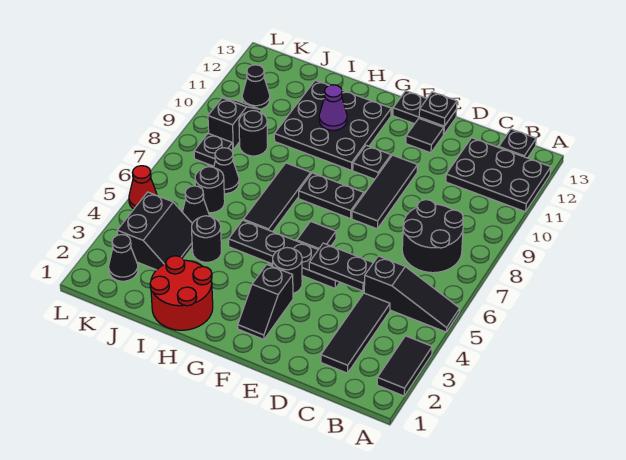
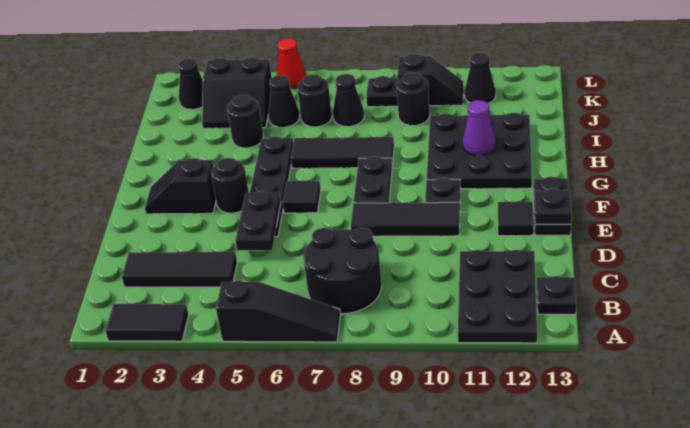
black slope A5:C5 level 1 top C -> black slope A5:A7 level 1 top 5
red round brick H1:I2 level 1 -> none

